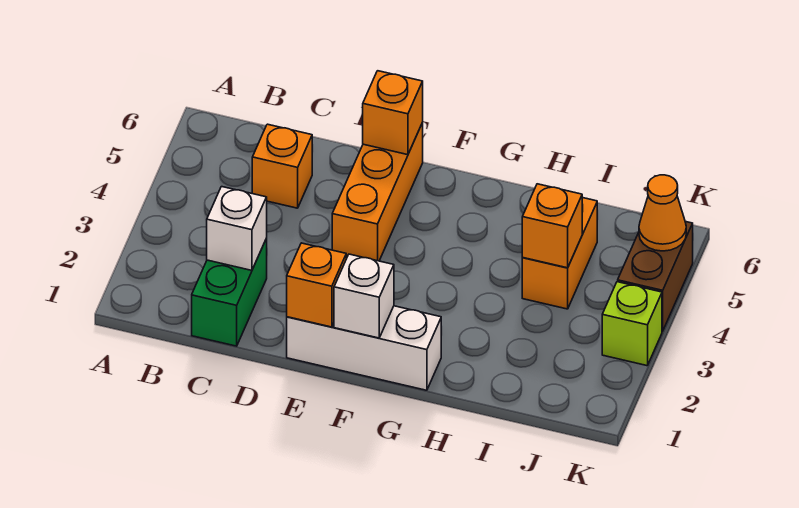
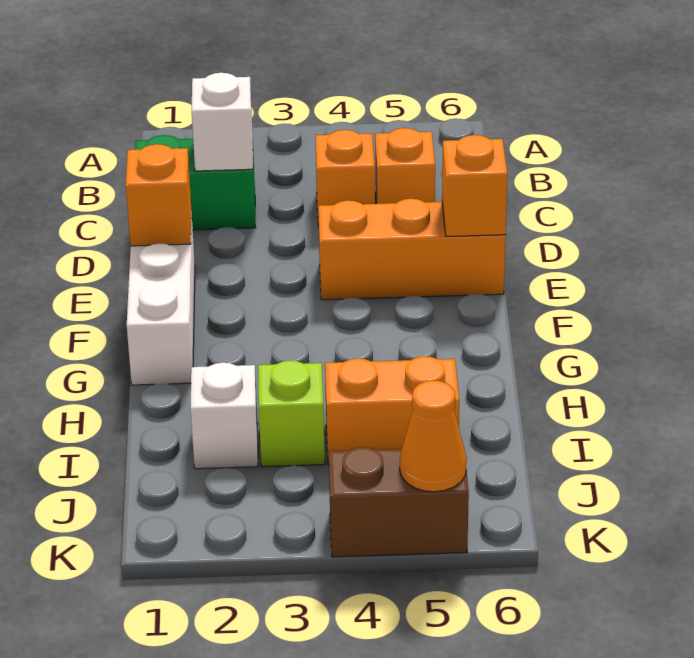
white brick F1 level 2 -> white brick I2 level 1
orange brick I4 level 2 -> orange brick C4 level 1
lime brick K3 level 1 -> lime brick I3 level 1

